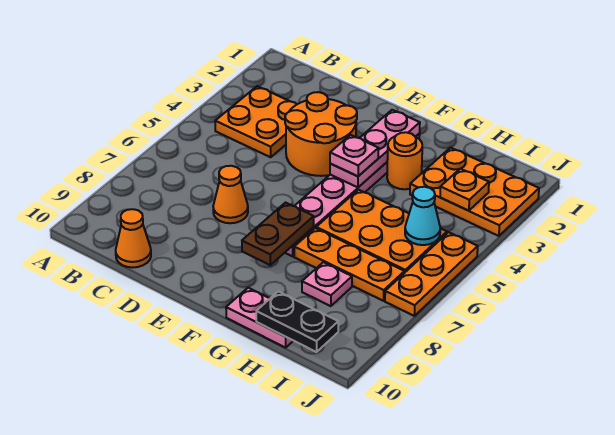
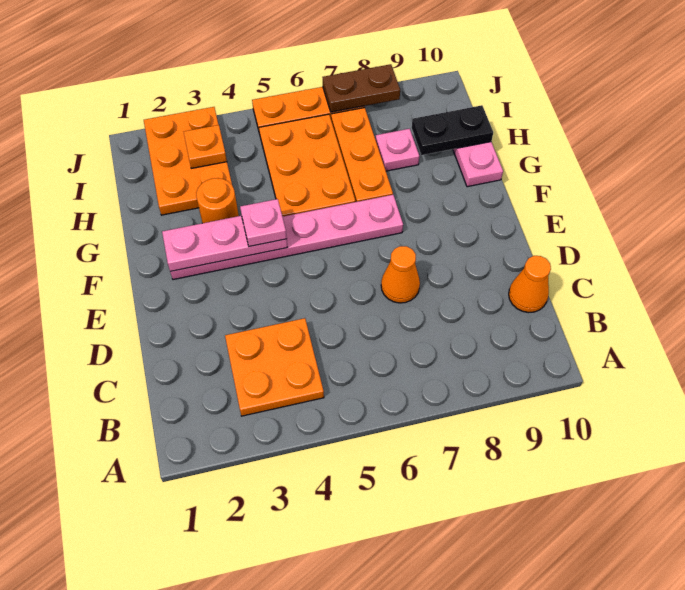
orange round brick D3:E4 level 1 -> none
brown plate F7:F8 level 2 -> brown plate J7:J8 level 2
black plate H10:I10 level 2 -> black plate H9:H10 level 2
cyan cone I5 level 2 -> none

